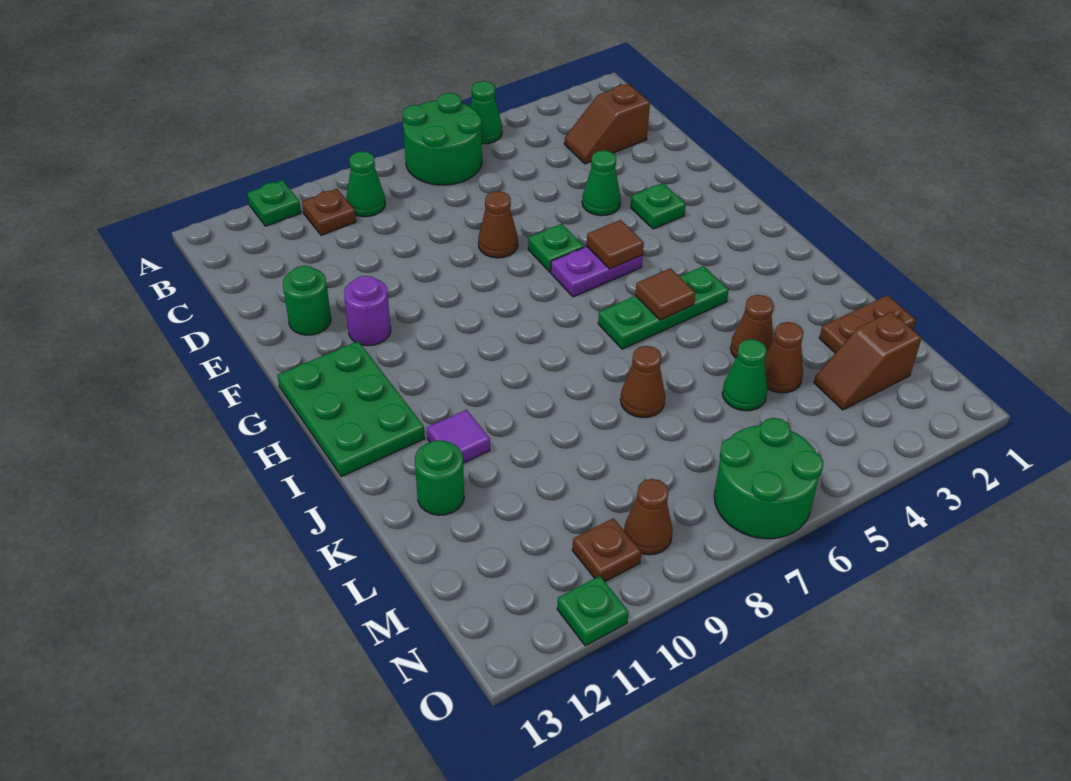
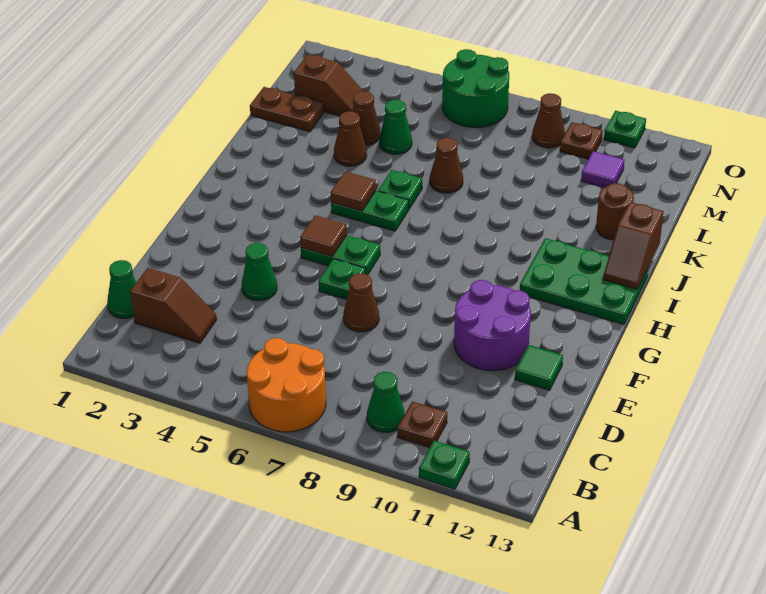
green cone A5 level 1 -> green cone C1 level 1
green round brick A6:B7 level 1 -> orange round brick A6:B7 level 1
green round brick E12 level 1 -> green tile E12 level 1
green plate F3 level 1 -> green plate J6 level 1
purple round brick F11 level 1 -> purple round brick E10:F11 level 1
purple plate G5:G6 level 1 -> green plate G5:G6 level 1
green plate G12:I13 level 1 -> green plate H11:I13 level 1
green plate I4:I6 level 1 -> green plate I5:I6 level 1
none -> brown slope I13:J13 level 2 top J
purple tile J11 level 1 -> purple tile M11 level 1
green round brick K12 level 1 -> brown round brick K12 level 1

